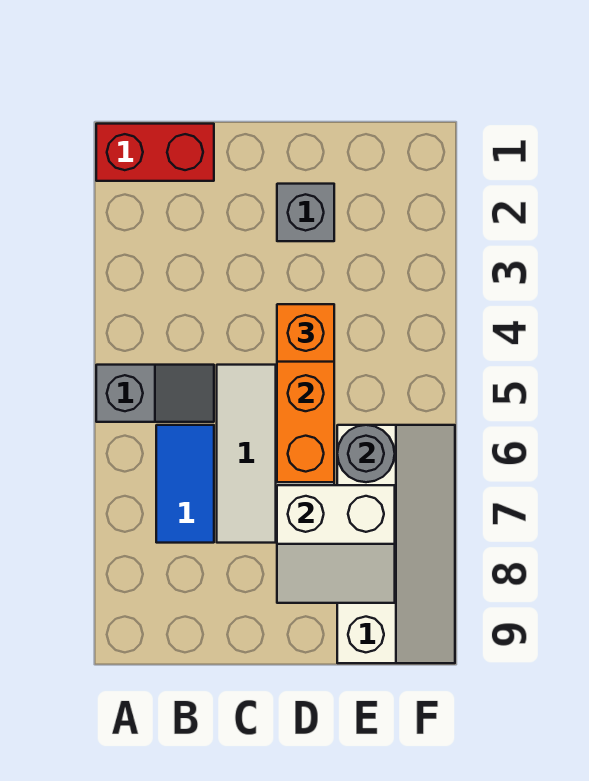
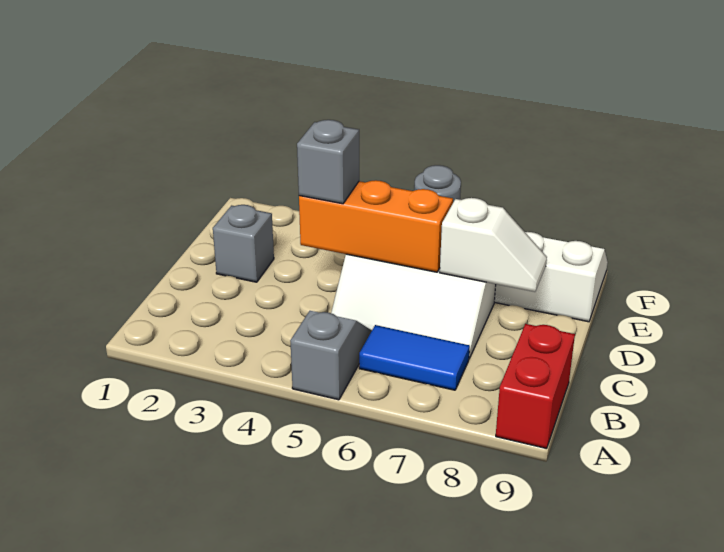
red brick A1:B1 level 1 -> red brick A9:B9 level 1
orange brick D4 level 3 -> grey brick D4 level 3
white slope D7:E8 level 2 top 7 -> white slope D7:D8 level 2 top 7

